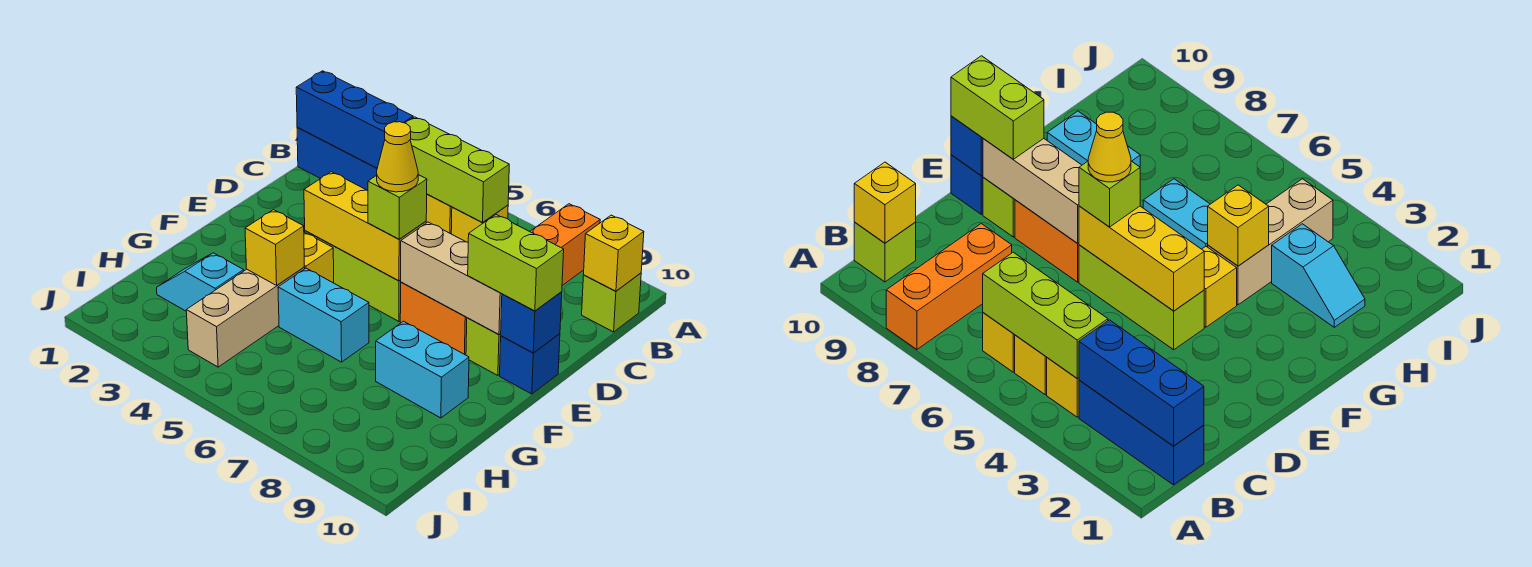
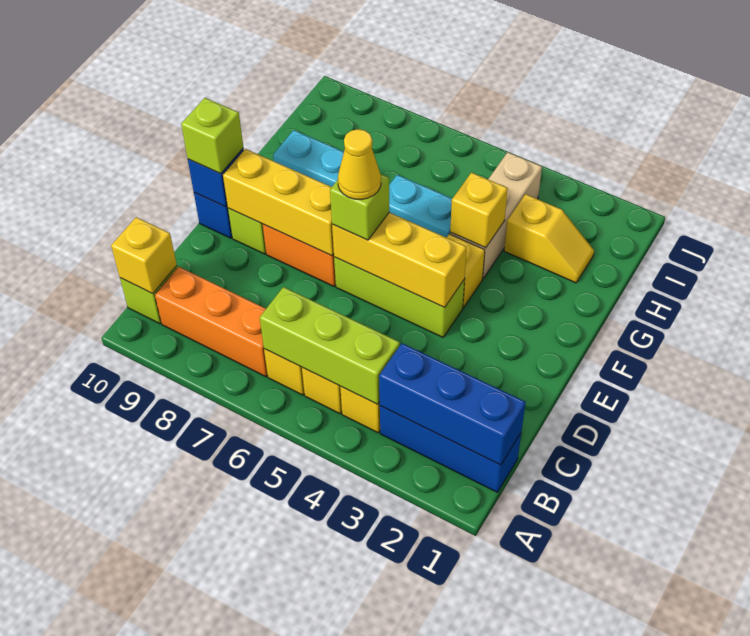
orange brick A8:C8 level 1 -> orange brick B7:B9 level 1
tan brick E7:E9 level 2 -> yellow brick E7:E9 level 2
lime brick E9:E10 level 3 -> lime brick E10 level 3
cyan slope H2:H3 level 1 top 3 -> yellow slope H2:H3 level 1 top 3

